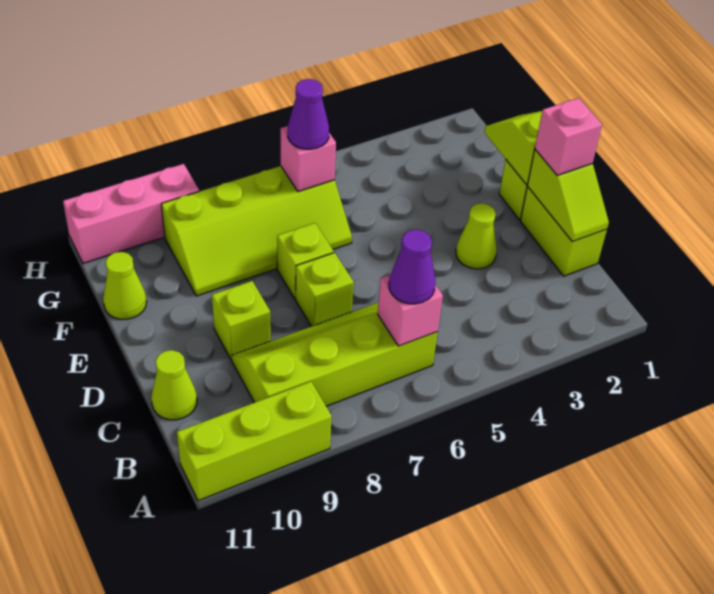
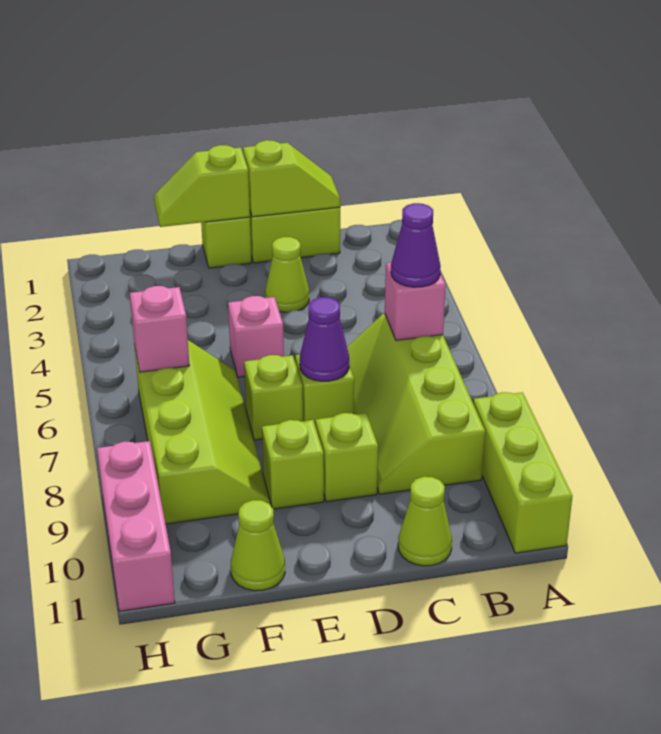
pink brick D1 level 3 -> pink brick E5 level 1
none -> lime brick E9 level 1
purple cone G6 level 3 -> purple cone D7 level 2

